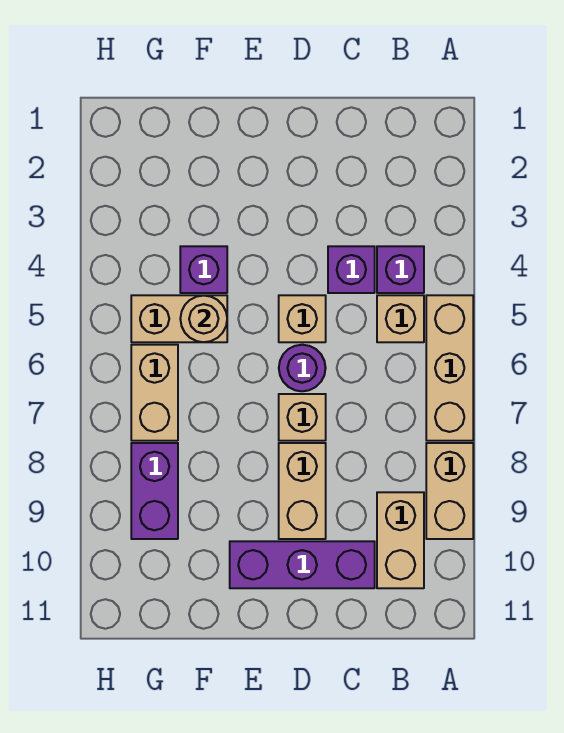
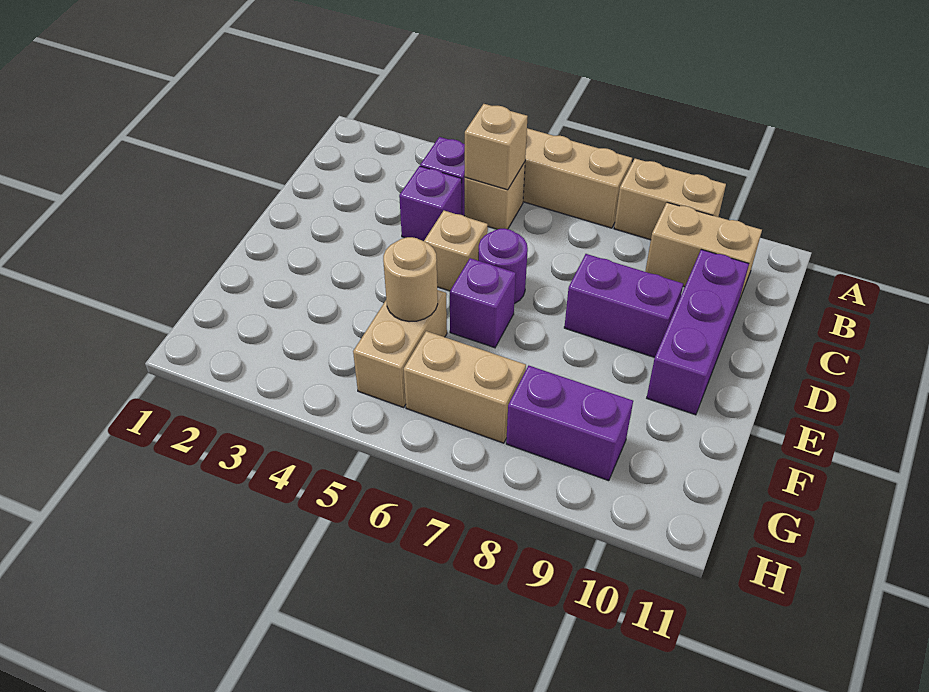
tan brick D7 level 1 -> tan brick B5 level 2
tan brick D8:D9 level 1 -> purple brick D8:D9 level 1
purple brick F4 level 1 -> purple brick E6 level 1

